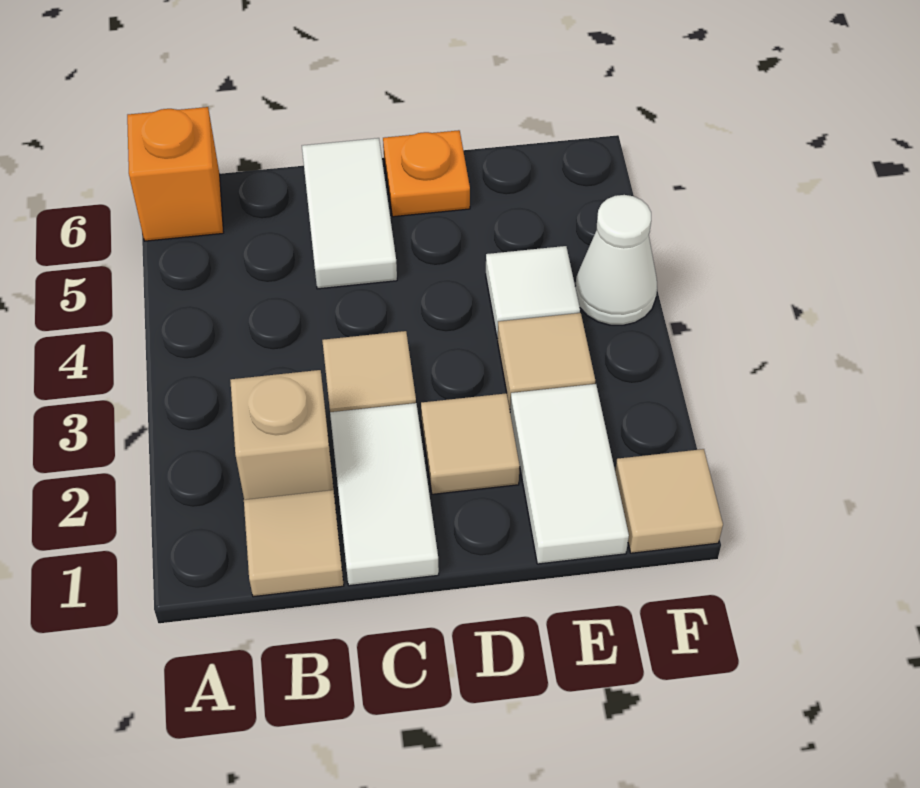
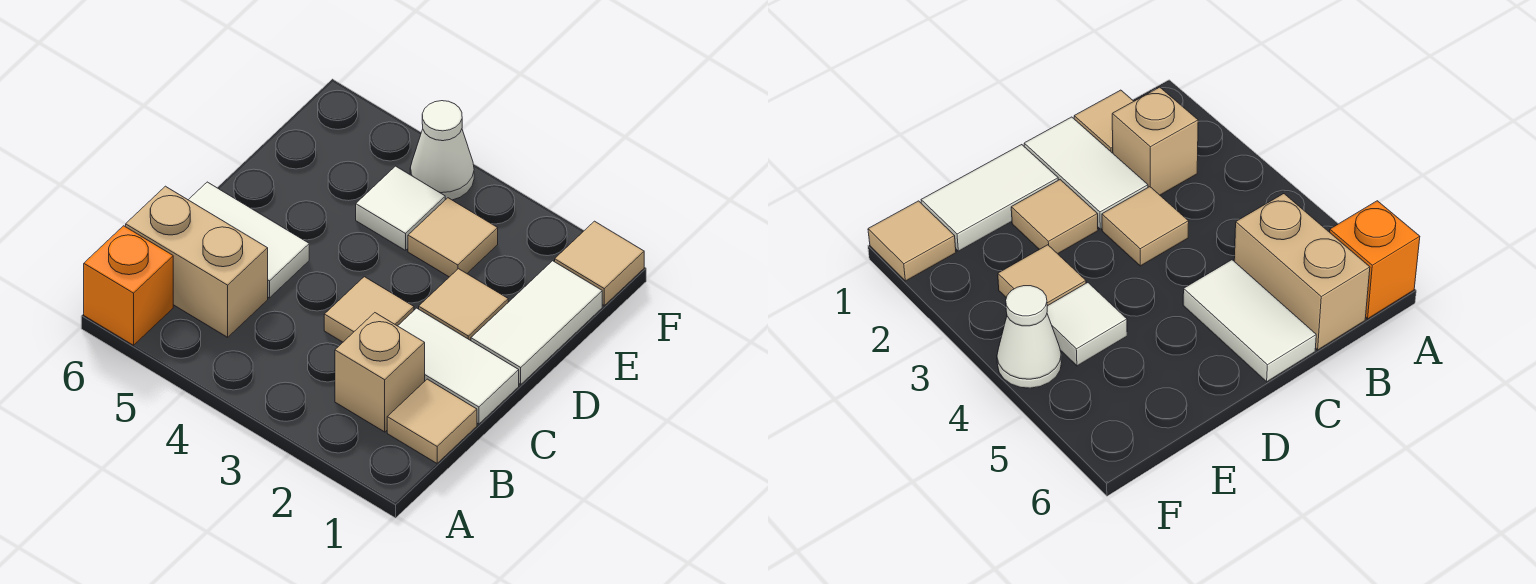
none -> tan brick B5:B6 level 1
orange plate D6 level 1 -> none
white tile E1:E2 level 1 -> white tile D1:E1 level 1

